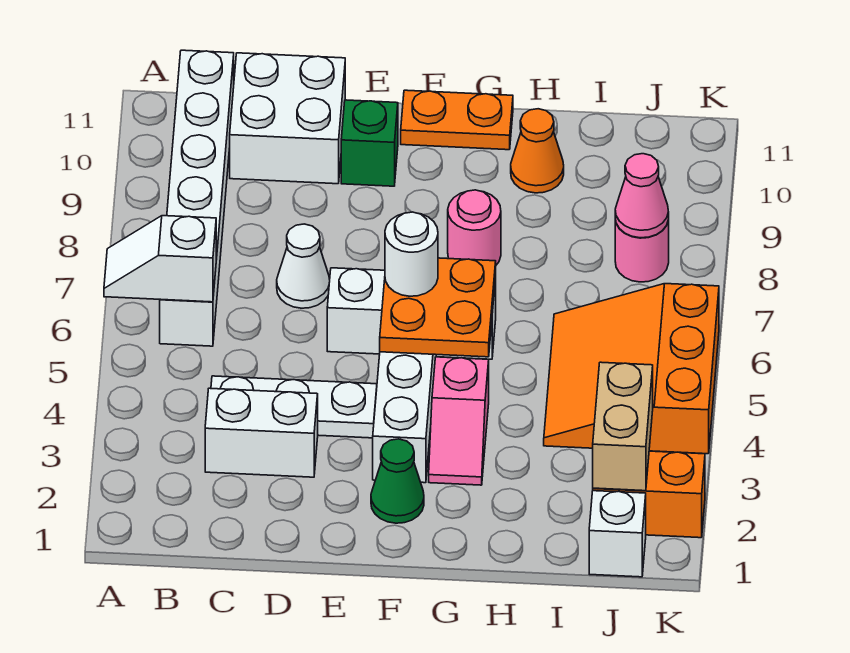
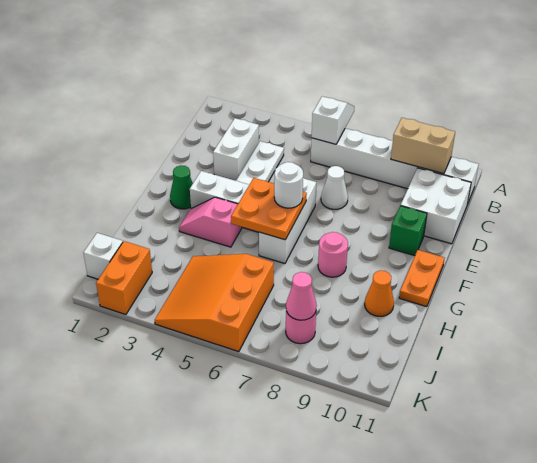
orange slope I4:K6 level 1 top K -> orange slope I4:K6 level 1 top 6
tan brick J2:J3 level 2 -> tan brick B9:B10 level 2

